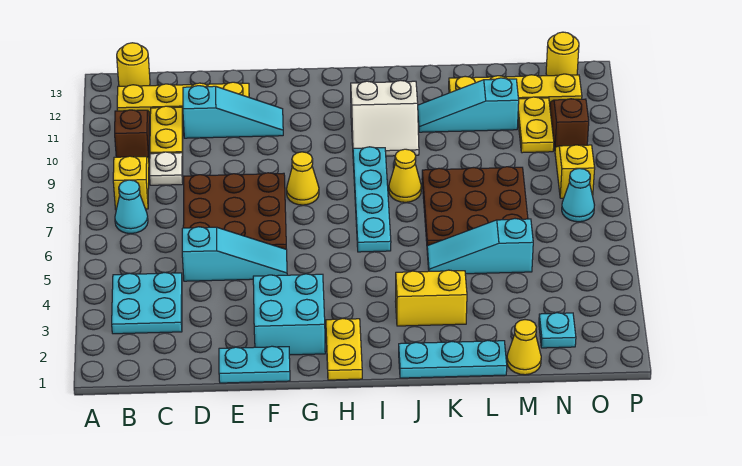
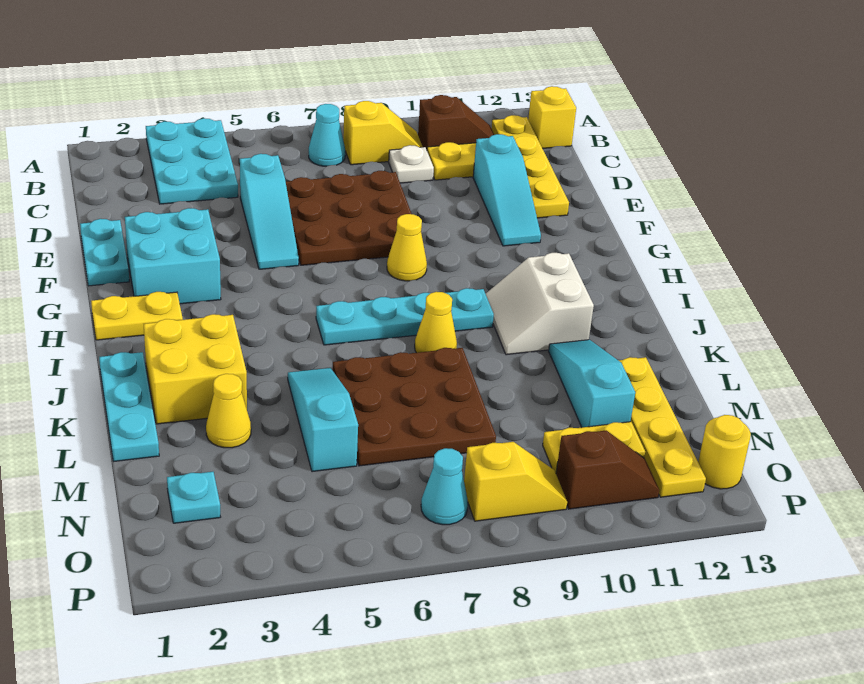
cyan plate B3:C4 level 1 -> cyan plate A3:C4 level 1
yellow round brick B13 level 1 -> yellow brick B13 level 1
yellow brick J3:K3 level 1 -> yellow brick J2:K3 level 1
yellow cone M1 level 1 -> yellow cone L3 level 1

